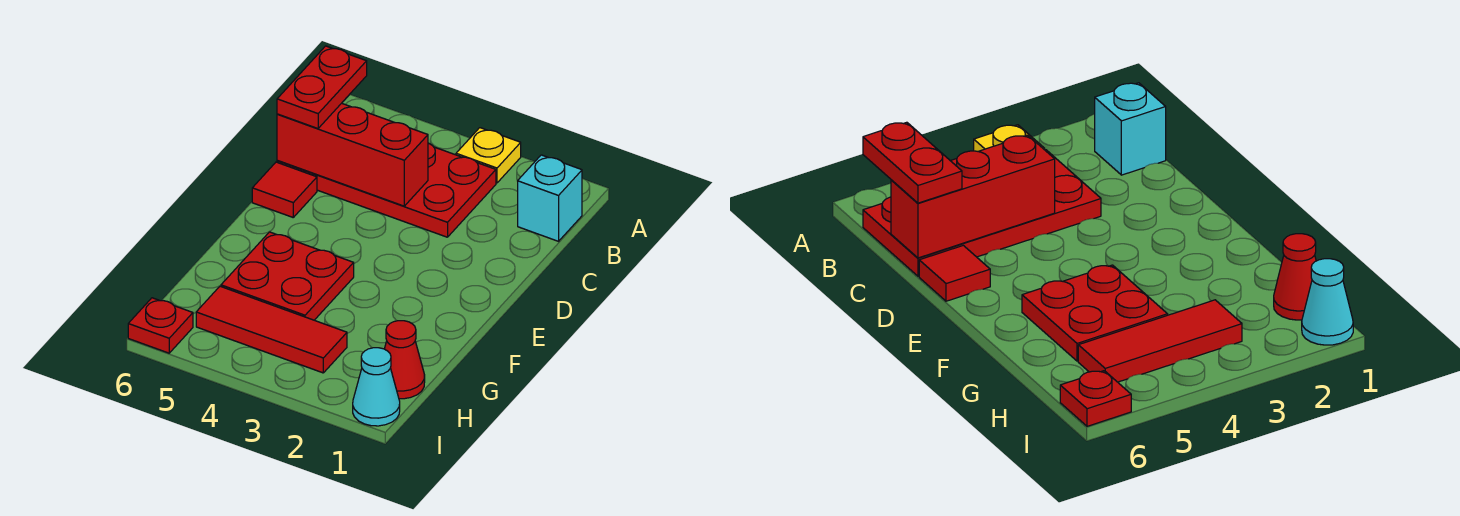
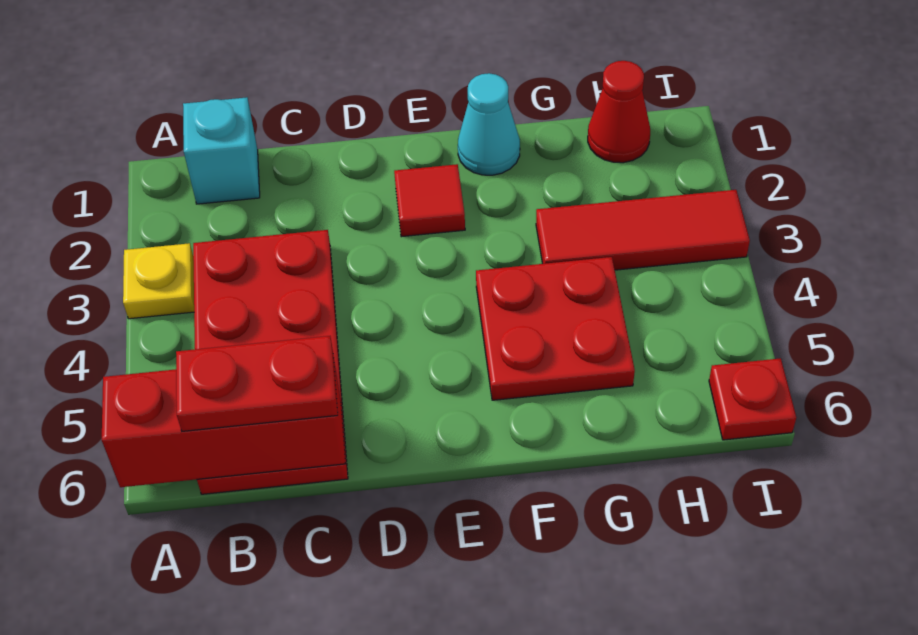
red brick C4:C6 level 2 -> red brick A6:C6 level 2
red tile D6 level 1 -> red tile E2 level 1
red tile H3:H5 level 1 -> red tile G3:I3 level 1
cyan cone I1 level 1 -> cyan cone F1 level 1

